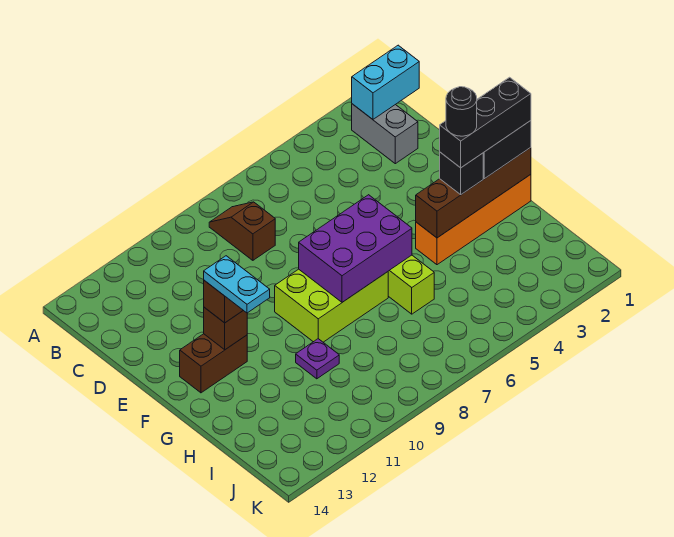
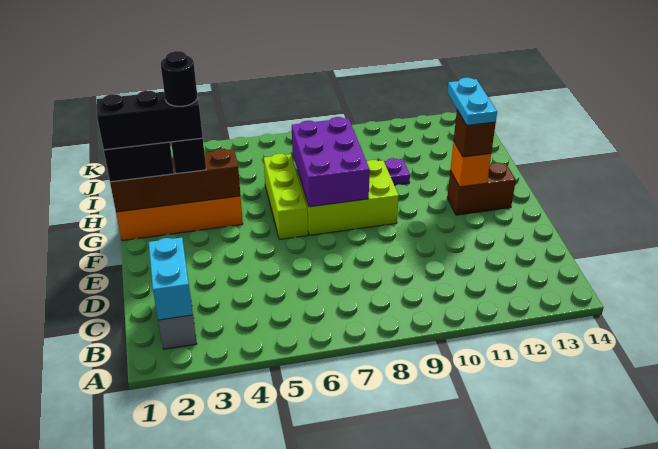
cyan brick B1:B2 level 2 -> cyan brick B2:C2 level 2
brown slope B8:C8 level 1 top C -> none
purple brick F6:G8 level 2 -> purple brick F7:H8 level 2
brown brick F12 level 2 -> orange brick F12 level 2

